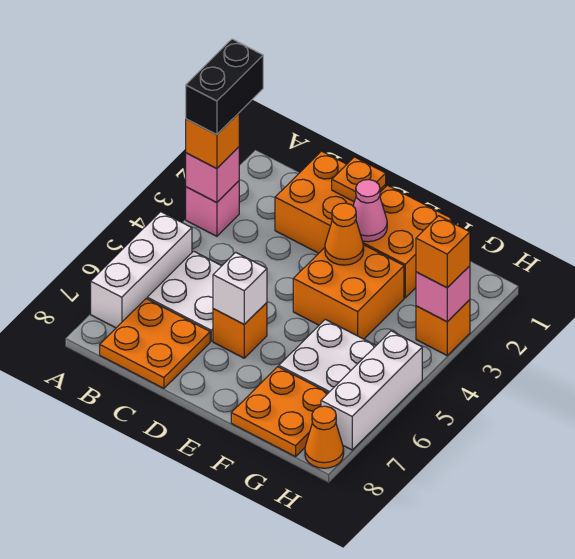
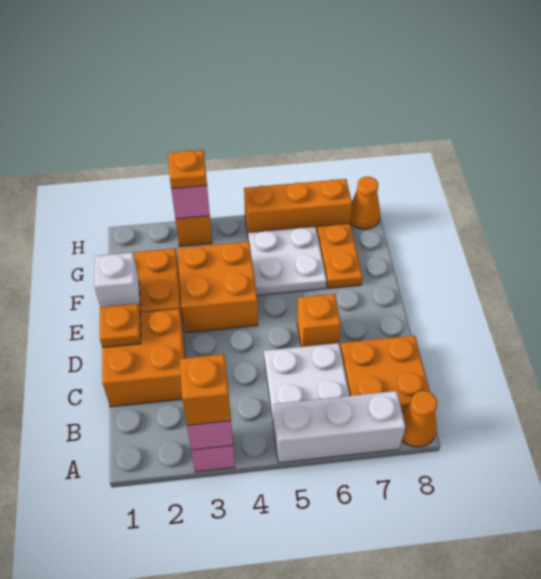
black brick A2:A3 level 4 -> none
white brick D6 level 2 -> white brick E1 level 2
pink cone E2 level 2 -> none
orange cone E3 level 2 -> orange cone A8 level 1
orange plate F7:G8 level 1 -> orange plate F7:G7 level 1
orange brick H3 level 3 -> orange plate H3 level 3
white brick H5:H7 level 1 -> orange brick H5:H7 level 1

